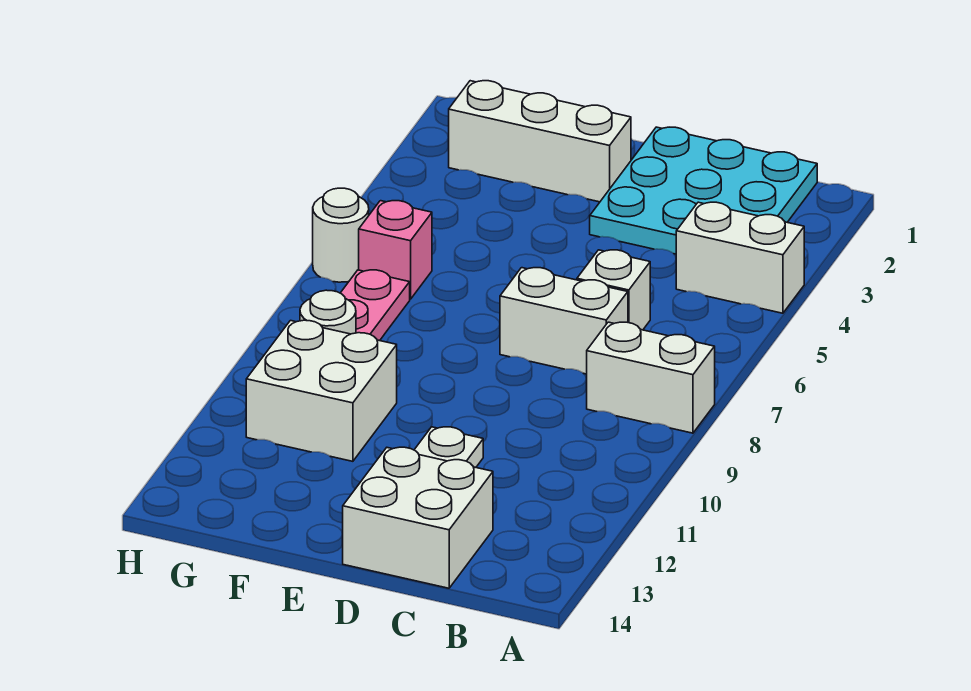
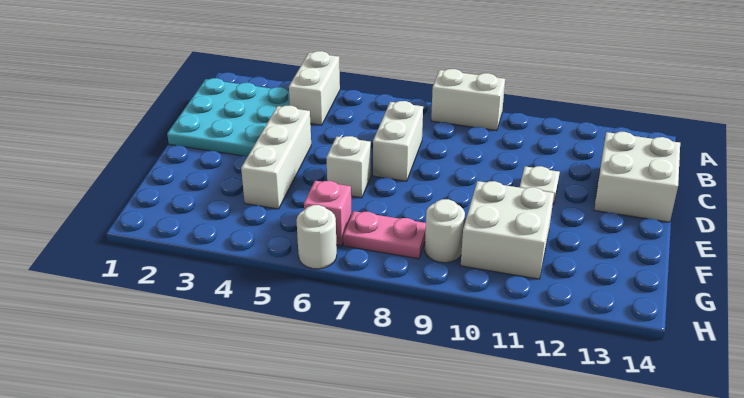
white brick A8:B8 level 1 -> white brick A8:A9 level 1
white brick C6 level 1 -> white brick E6 level 1
white brick E2:G2 level 1 -> white brick D4:F4 level 1

